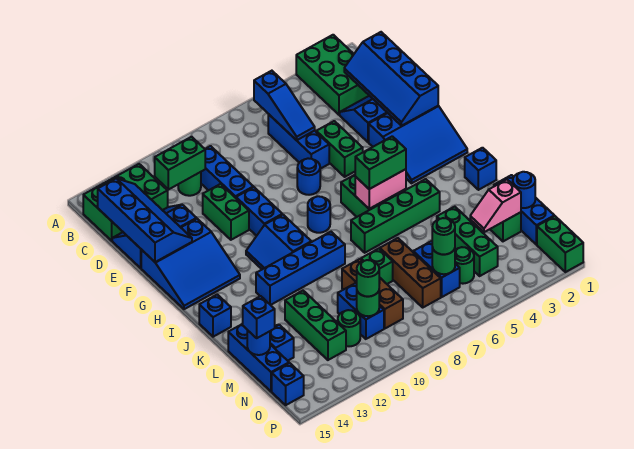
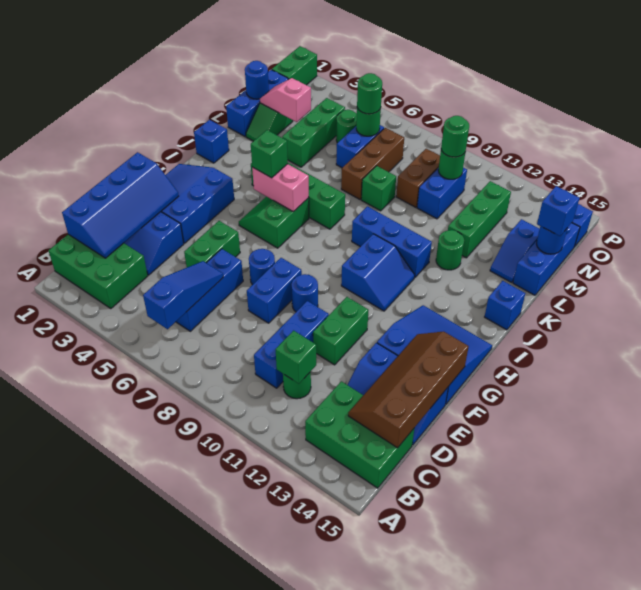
green brick A2:C3 level 1 -> green brick B1:C3 level 1
green brick C11:C12 level 2 -> green brick C11 level 2
blue slope C14:F15 level 2 top 15 -> brown slope C14:F15 level 2 top 15
blue slope F1:H3 level 1 top F -> blue slope F1:H3 level 1 top 3
blue brick F10:G10 level 1 -> blue brick E8:F8 level 1
blue round brick H8 level 1 -> blue round brick F9 level 1
green brick I5:I6 level 3 -> green brick I5 level 3
blue brick J9:J12 level 1 -> blue brick J9:J11 level 1
brown brick L9:N9 level 1 -> brown brick M9:N9 level 1
pink slope M2:M3 level 2 top 2 -> pink slope M2:M3 level 2 top 3
green round brick N11 level 1 -> green round brick K12 level 1

